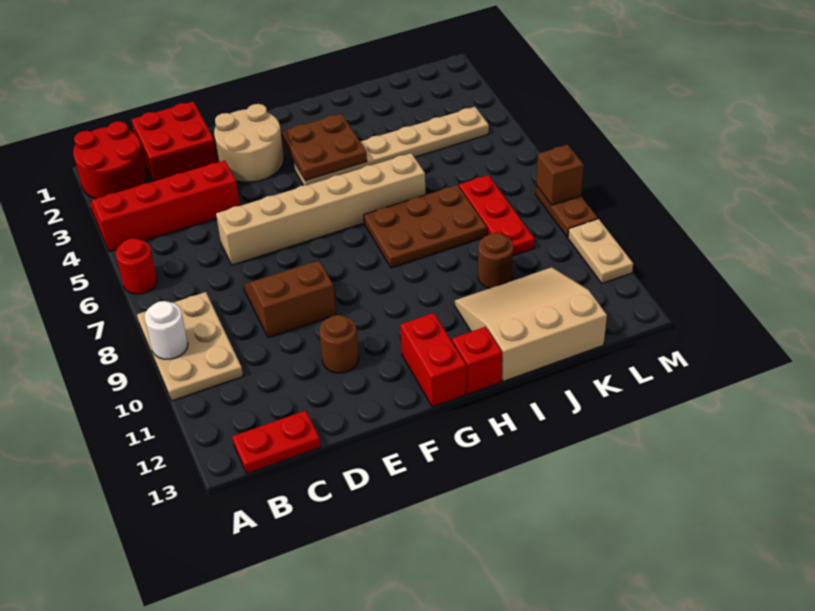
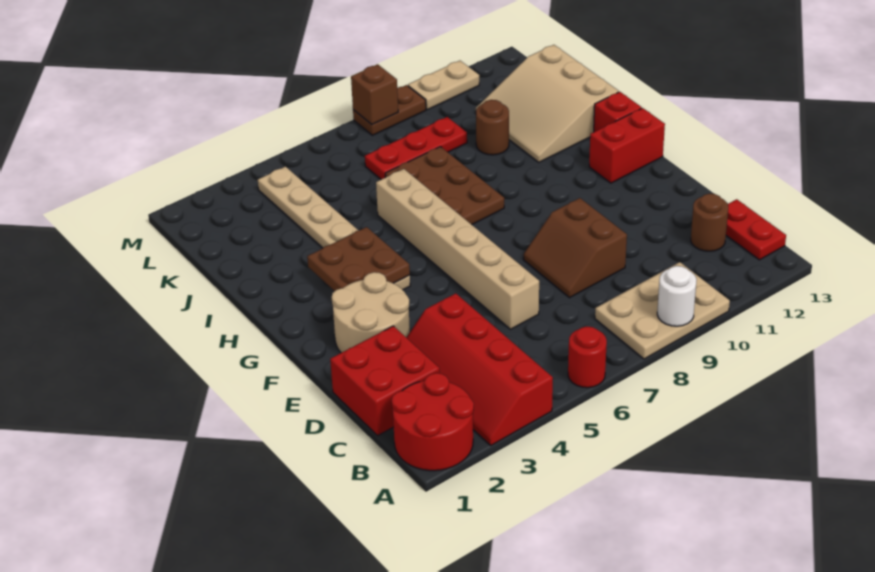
brown round brick E11 level 1 -> brown round brick C12 level 1

